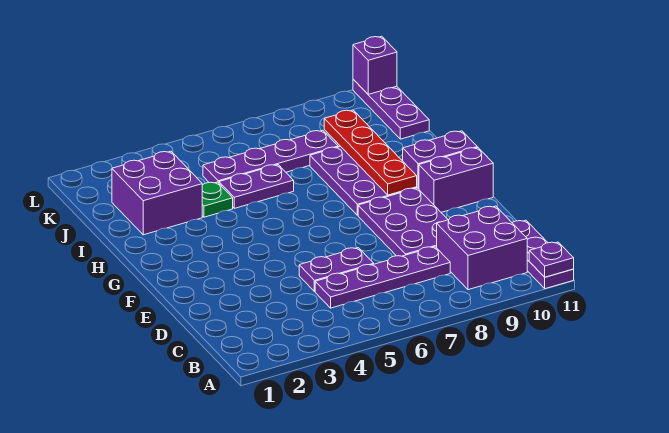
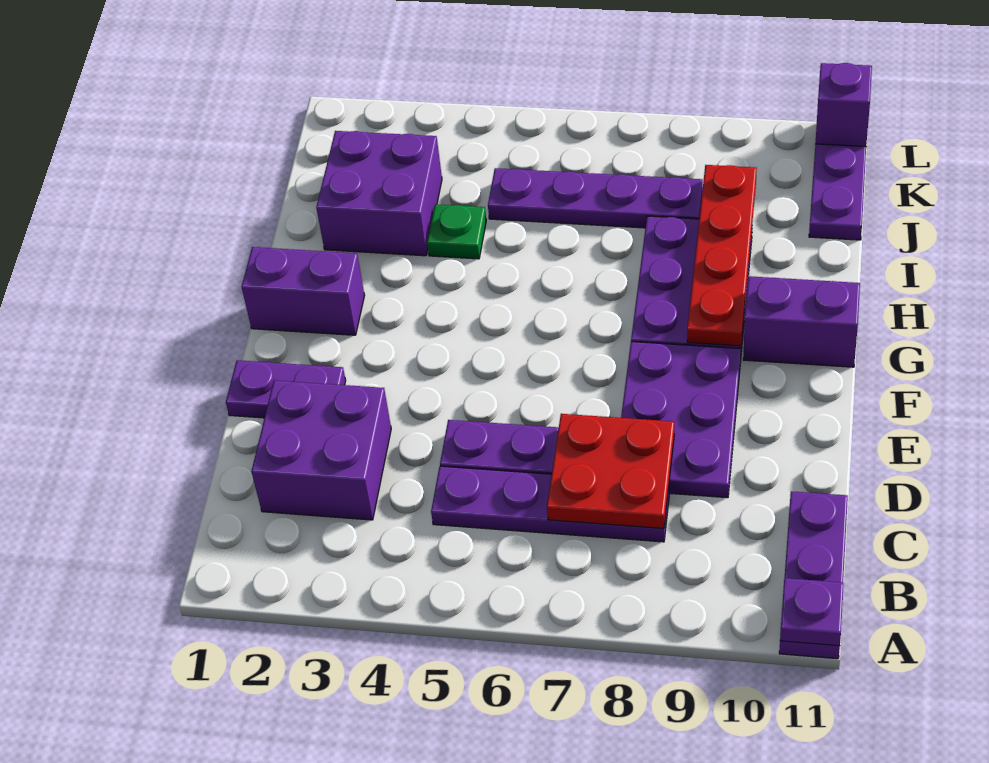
purple brick B9:C10 level 1 -> purple brick C2:D3 level 1
none -> red plate C7:D8 level 2
purple brick F10:F11 level 1 -> purple brick G1:G2 level 1
purple plate I5:I6 level 1 -> purple plate E1:E2 level 1

